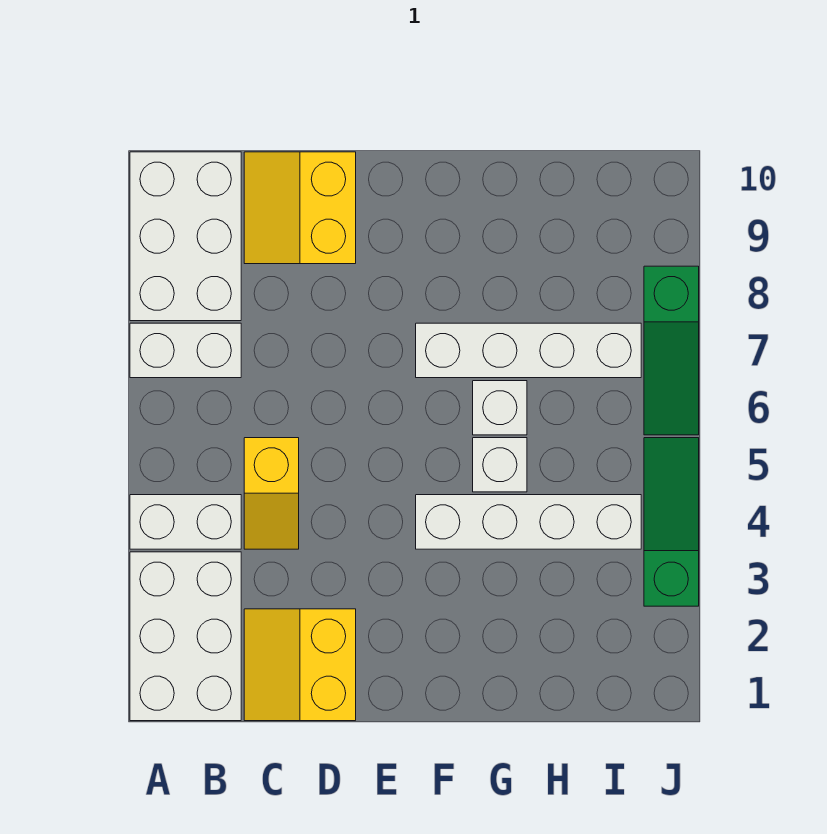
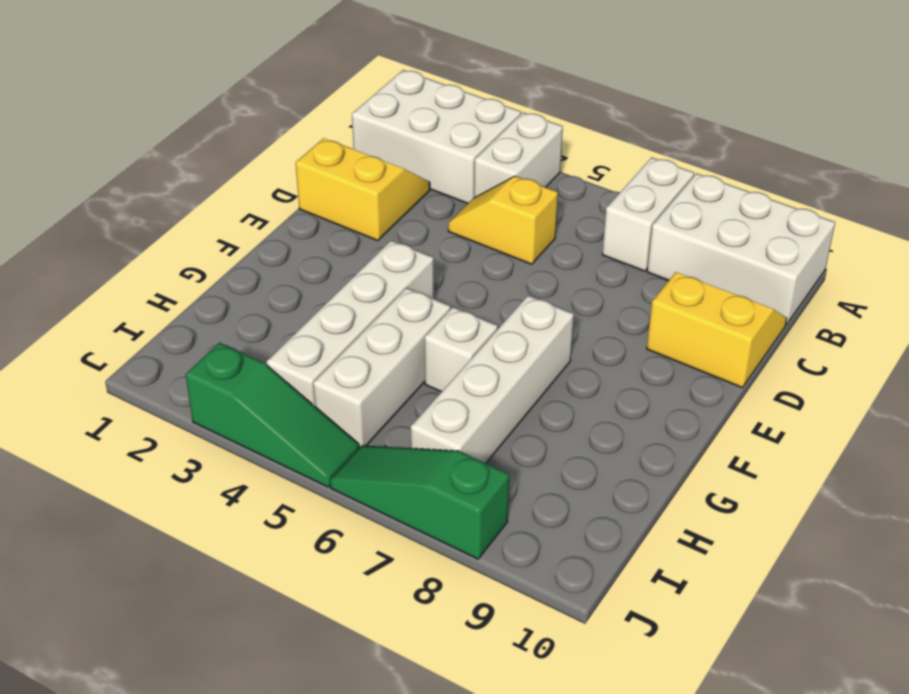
white brick G5 level 1 -> white brick G5:I5 level 1

